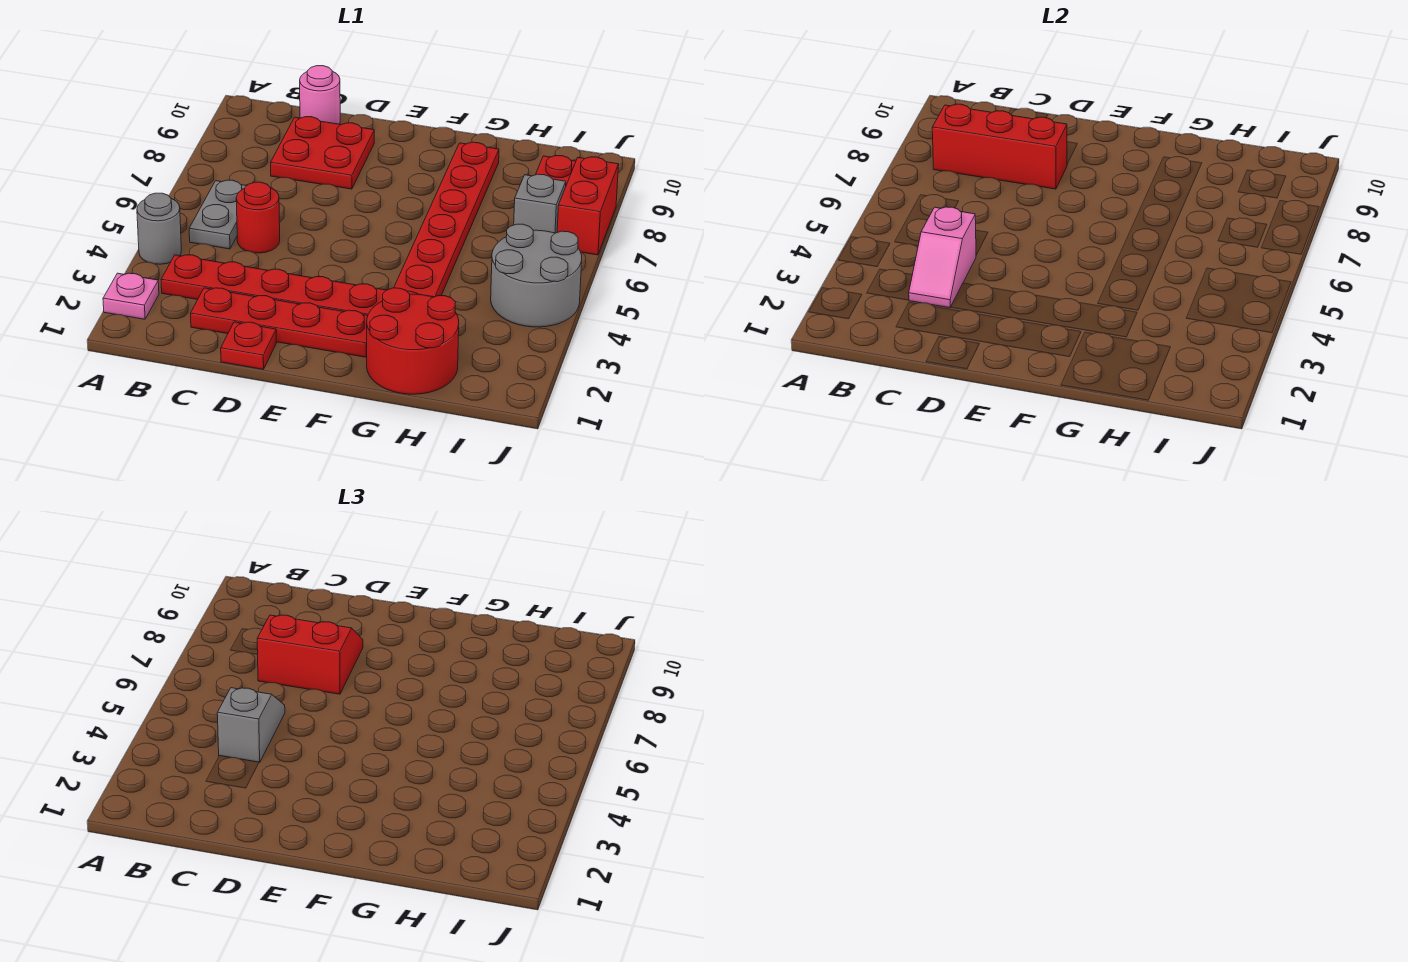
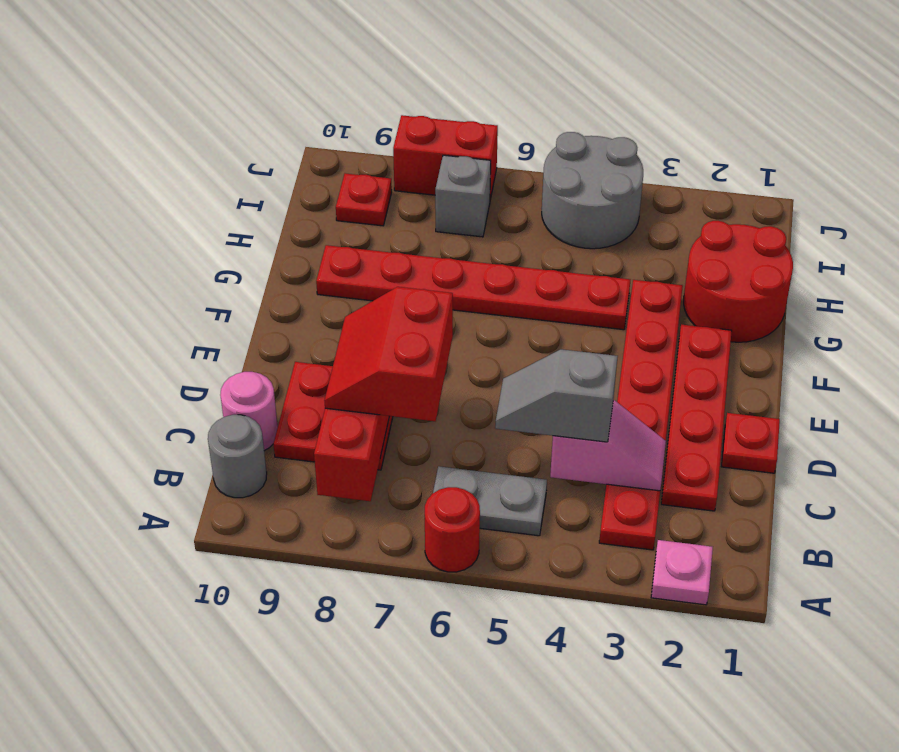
grey round brick A4 level 1 -> grey round brick B10 level 1
red round brick C5 level 1 -> red round brick A6 level 1

